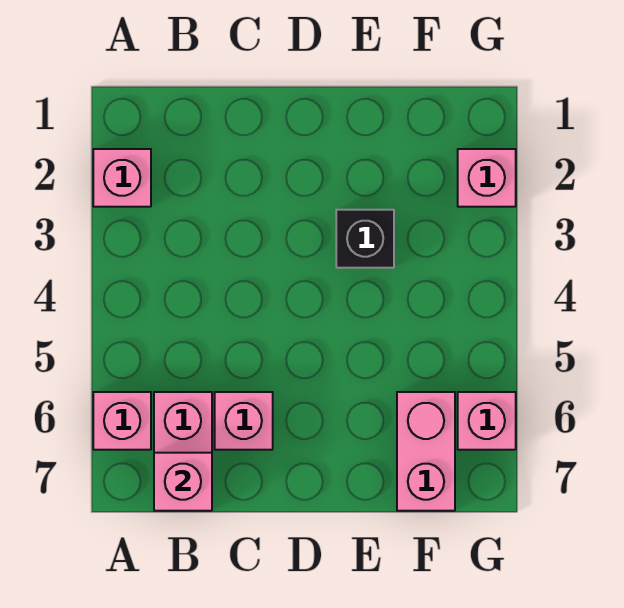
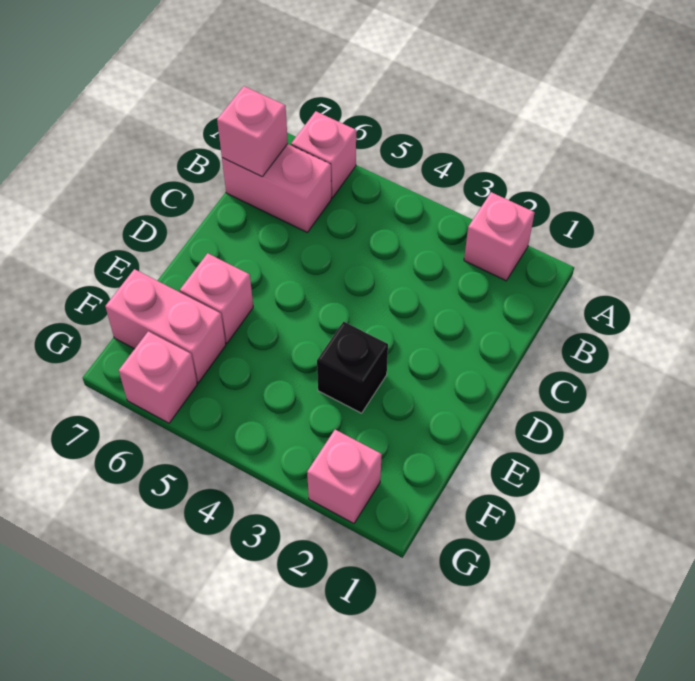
pink brick C6 level 1 -> pink brick E6 level 1

